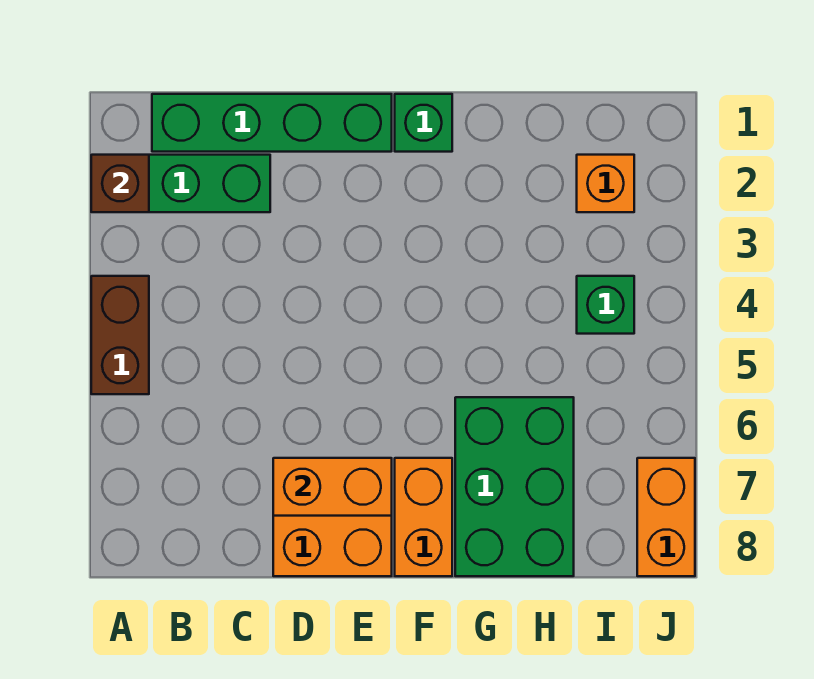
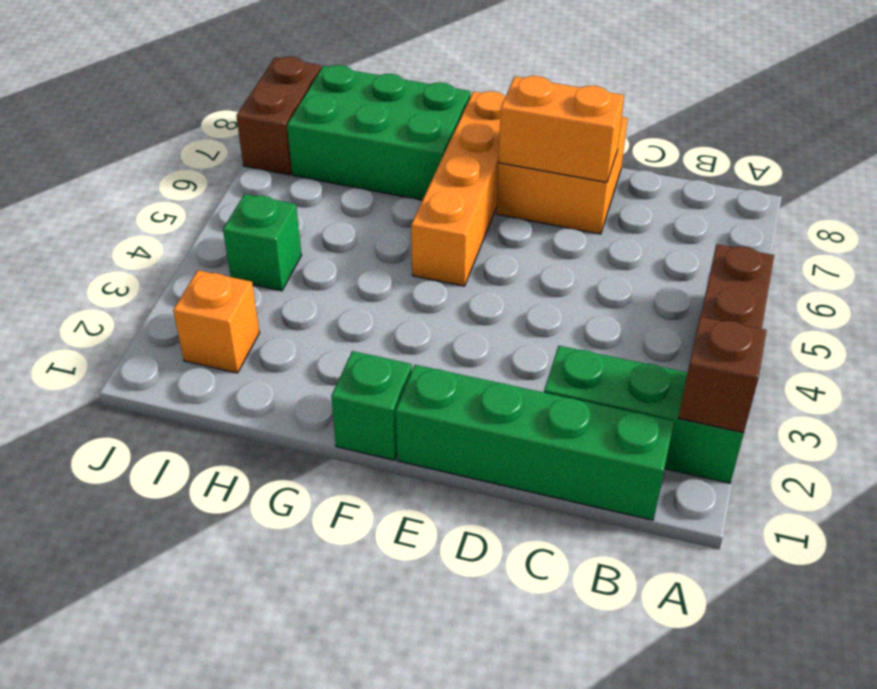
orange brick F7:F8 level 1 -> orange brick F5:F8 level 1
green brick G6:H8 level 1 -> green brick G7:I8 level 1
orange brick J7:J8 level 1 -> brown brick J7:J8 level 1

